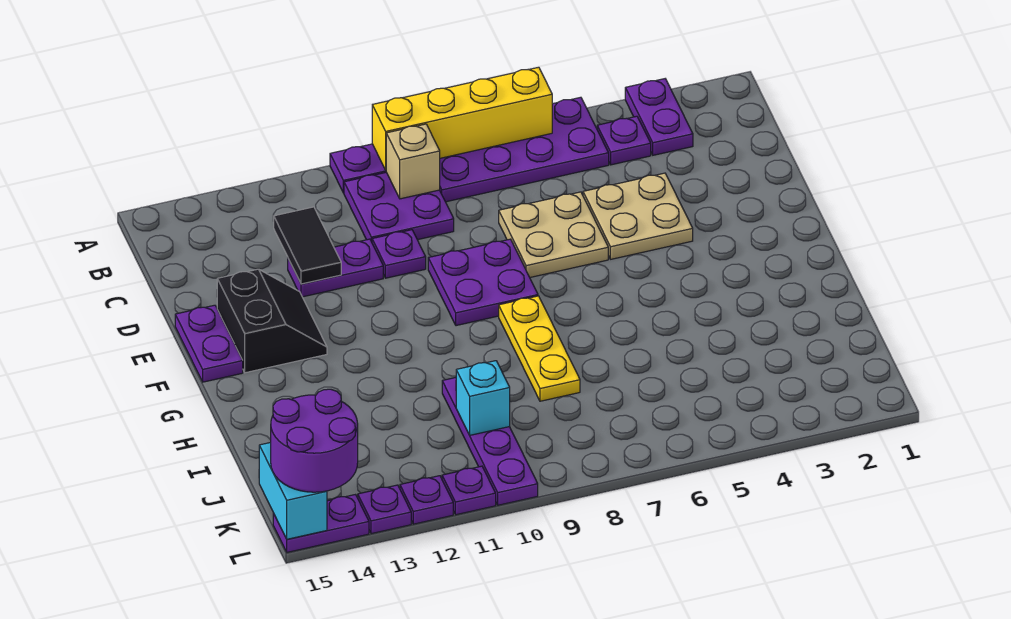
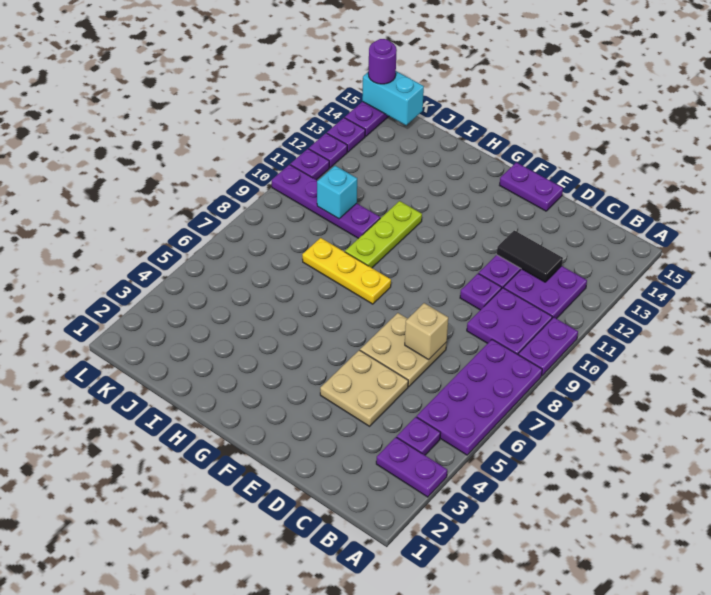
yellow brick A6:A9 level 2 -> none
tan brick B9 level 2 -> tan brick D7 level 2
purple plate E8:F9 level 1 -> purple plate B11:C12 level 1
black slope E13:F14 level 1 top 14 -> none
none -> lime plate H9:H11 level 1
purple round brick K14:L15 level 3 -> purple round brick L15 level 3

